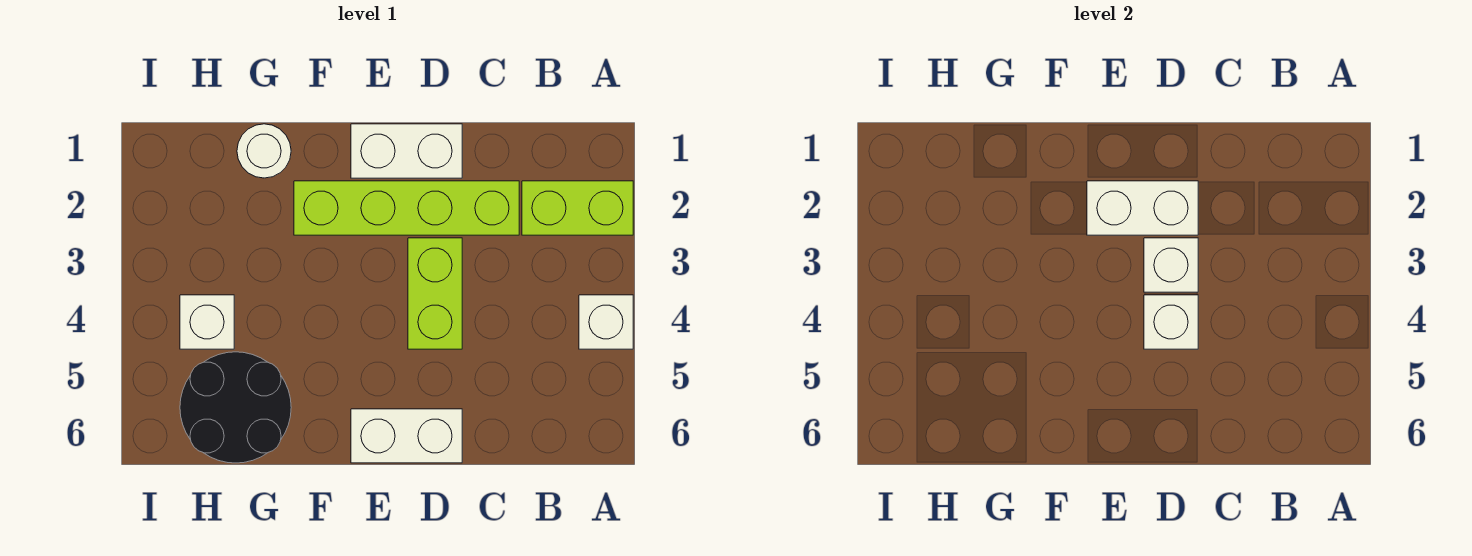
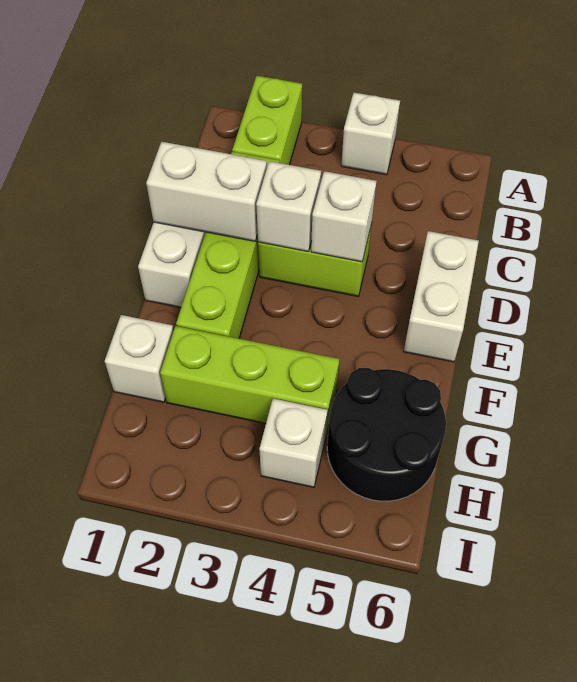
white brick D2:E2 level 2 -> white brick D1:D2 level 2
white round brick G1 level 1 -> white brick G1 level 1
none -> lime brick G2:G4 level 1

